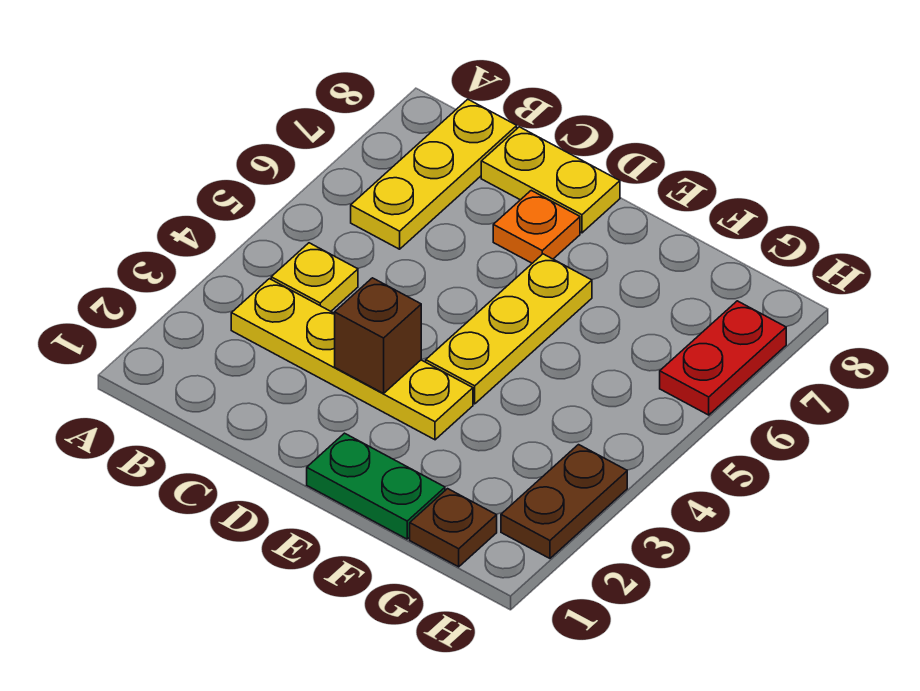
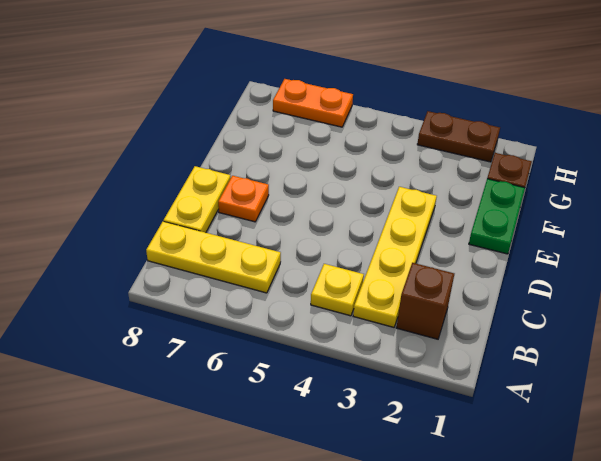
brown brick D3 level 2 -> brown brick B2 level 1
yellow plate E4:E6 level 1 -> none
red plate H6:H7 level 1 -> orange plate H6:H7 level 1

